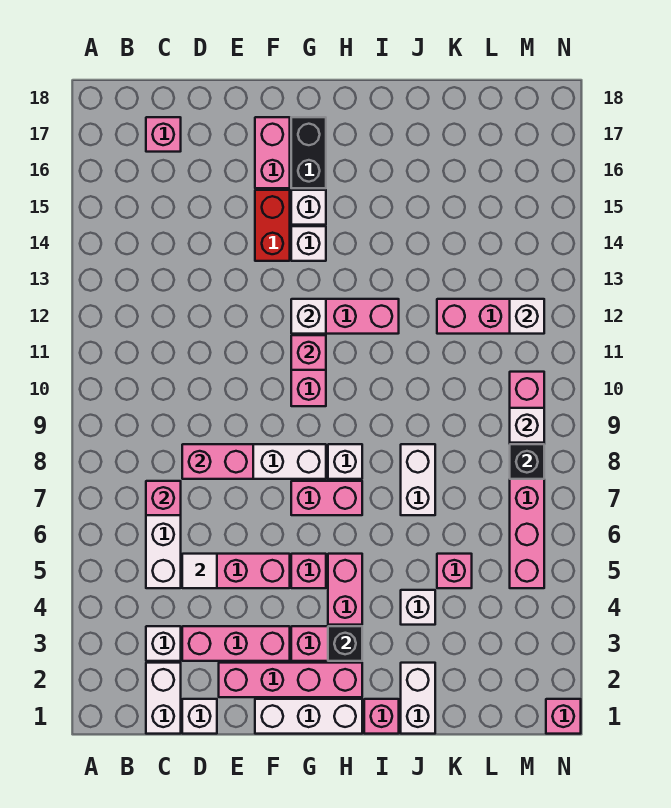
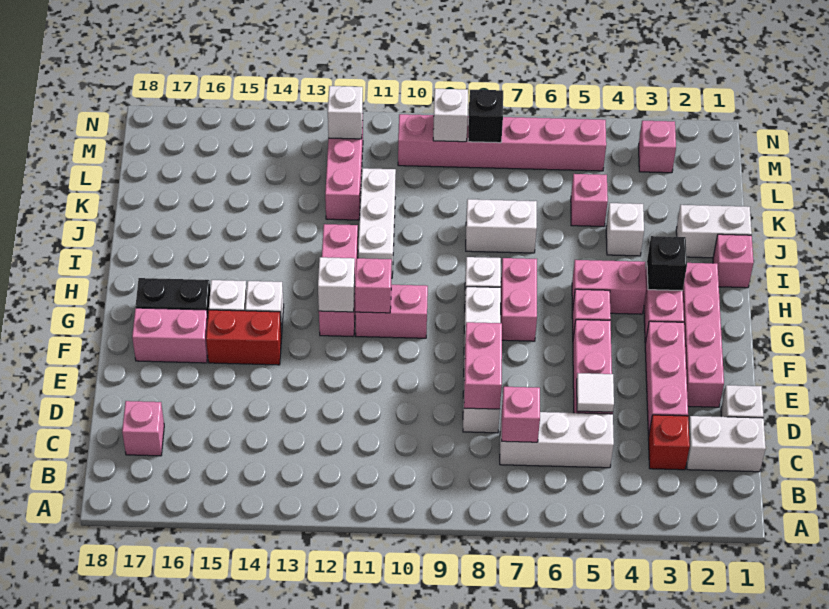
white brick C3 level 1 -> red brick C3 level 1
white brick F1:H1 level 1 -> white brick I11:K11 level 1
pink brick N1 level 1 -> pink brick M3 level 1

